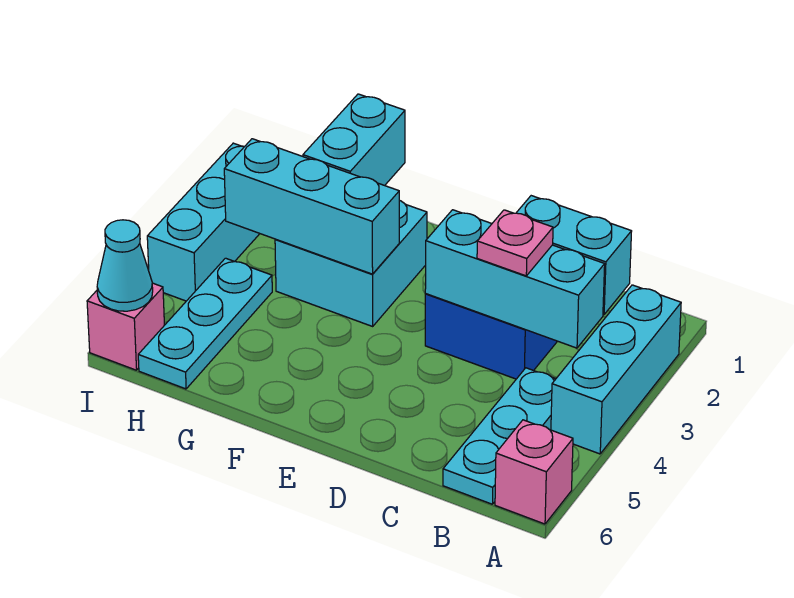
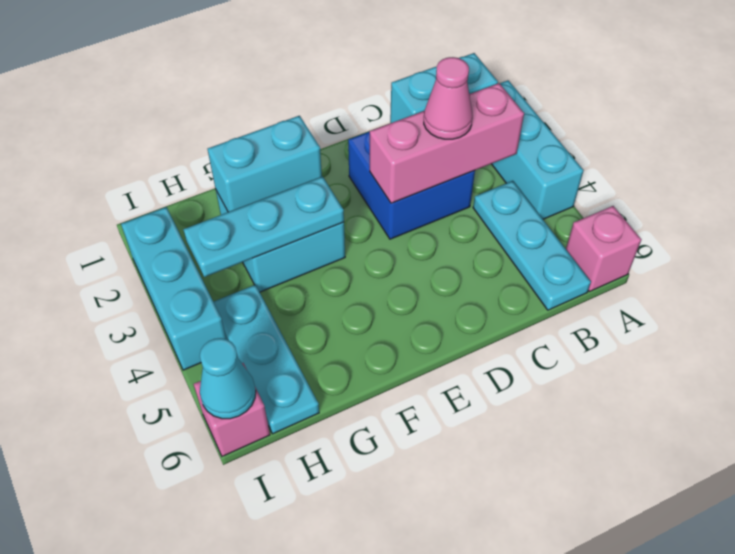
cyan brick B3:D3 level 2 -> pink brick B3:D3 level 2
pink plate C3 level 3 -> pink cone C3 level 3
cyan brick F3:H3 level 2 -> cyan plate F3:H3 level 2
cyan brick G1:G2 level 2 -> cyan brick F2:G2 level 2

